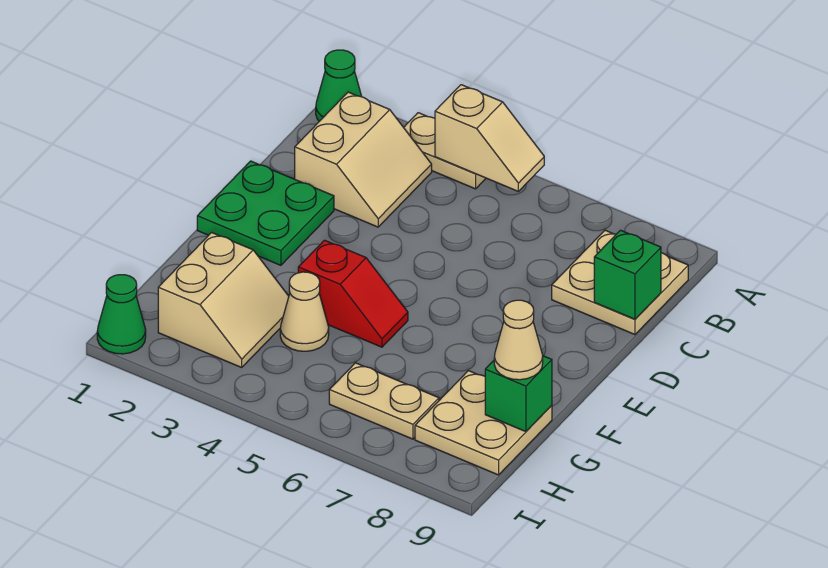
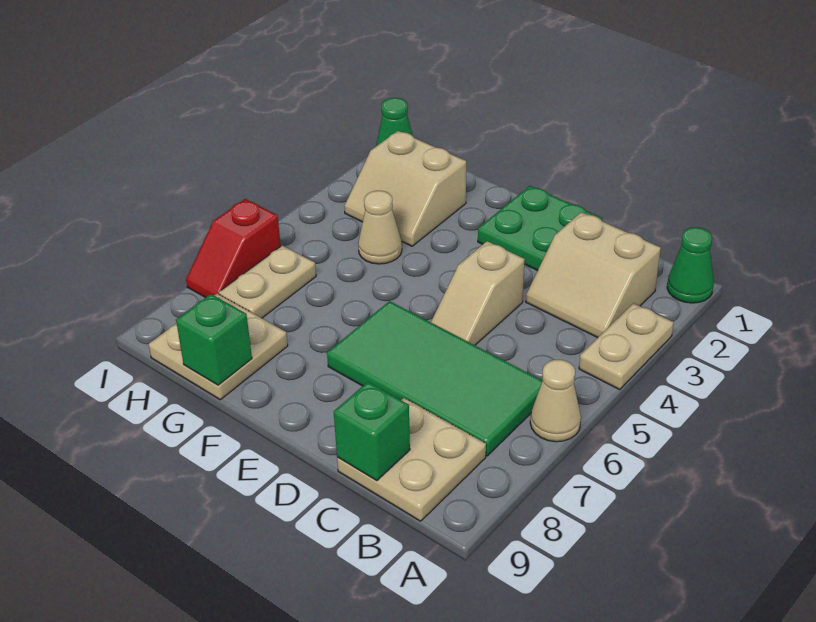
tan slope A4:A5 level 2 top 4 -> tan slope D4:D5 level 1 top 4
none -> green tile B6:E7 level 1
red slope F4:F5 level 1 top 4 -> red slope I6:I7 level 1 top 6
tan cone G9 level 3 -> tan cone A6 level 1

